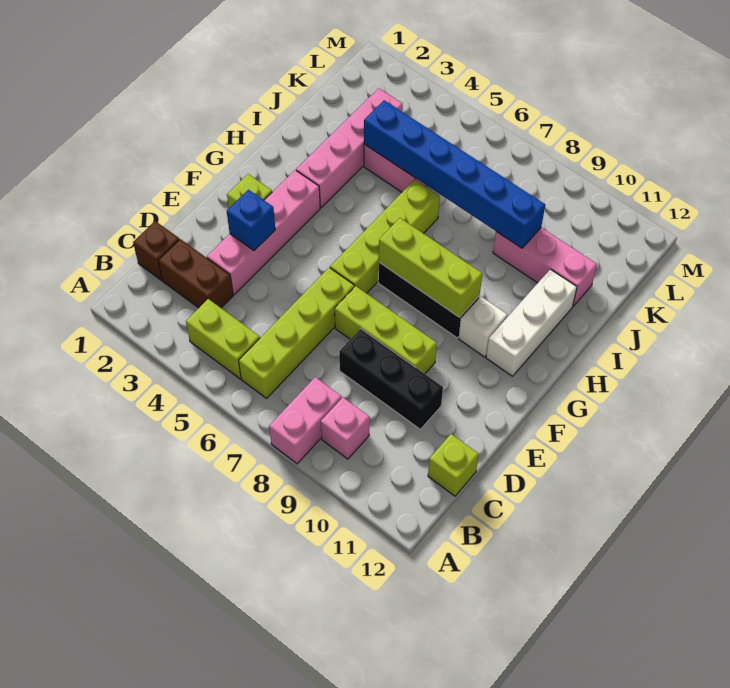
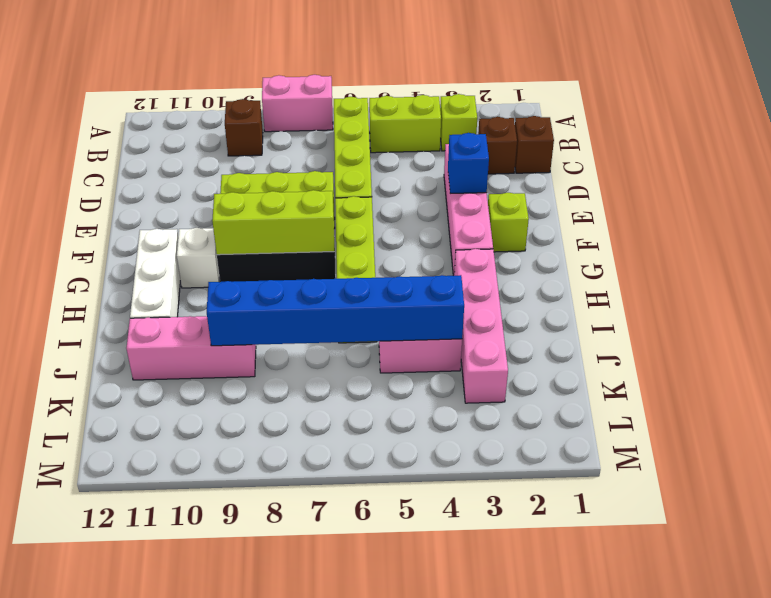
pink brick A8:B8 level 1 -> pink brick A7:A8 level 1
pink brick B9 level 1 -> brown brick B9 level 1
brown brick C2:C3 level 1 -> brown brick C2 level 1
lime brick C12 level 1 -> lime brick B3 level 1
black brick D8:D10 level 1 -> none

